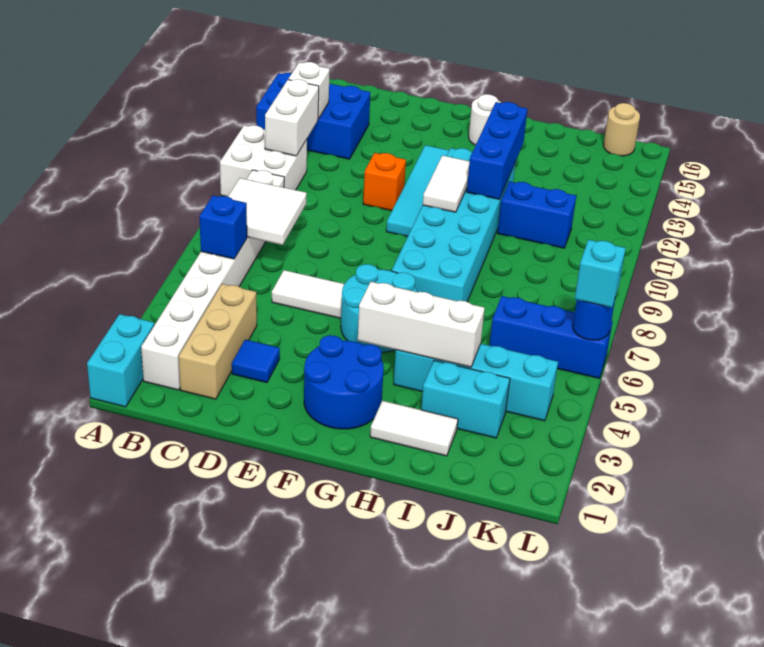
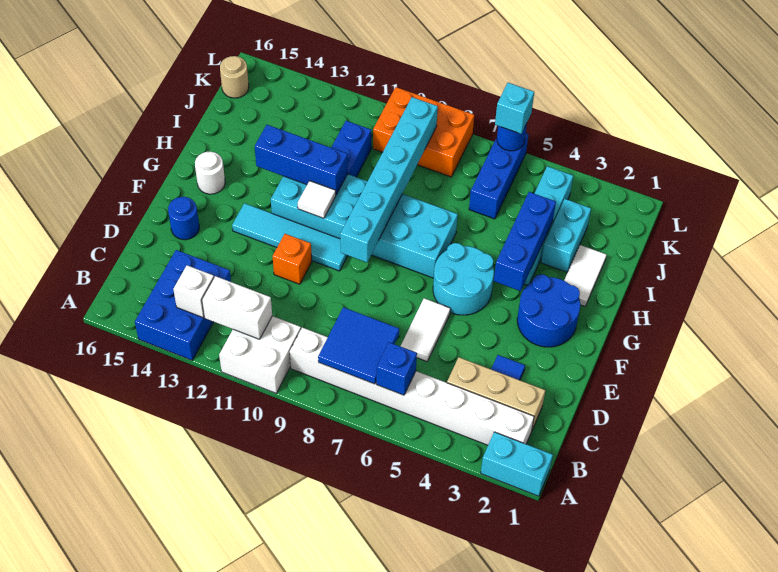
white tile B7:C8 level 2 -> blue tile B7:C8 level 2
none -> blue round brick E15 level 1
none -> cyan brick F9:K9 level 2
white brick G4:I4 level 2 -> blue brick G4:I4 level 2
white tile G10:G11 level 2 -> white tile G11 level 2
none -> orange brick K8:L10 level 1

